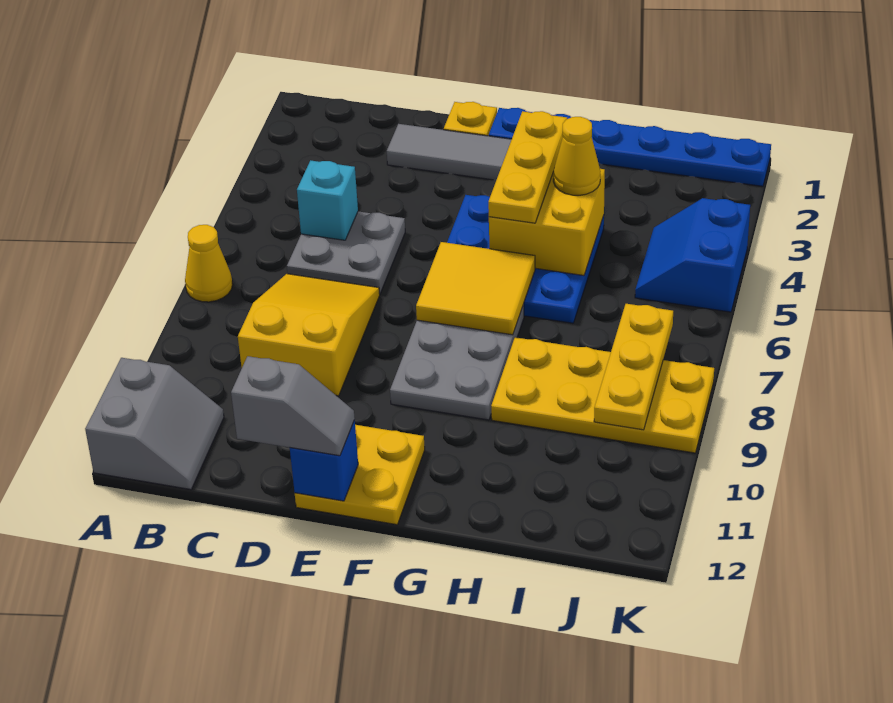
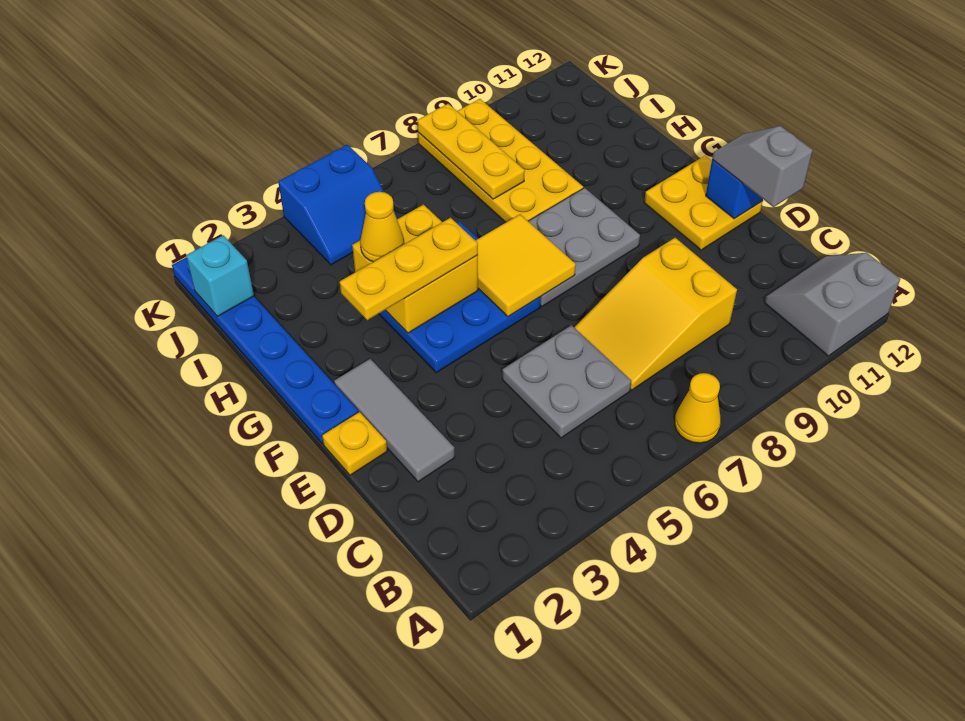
cyan brick C5 level 2 -> cyan brick J1 level 2
yellow plate J7:J9 level 2 -> yellow plate I8:K8 level 2

